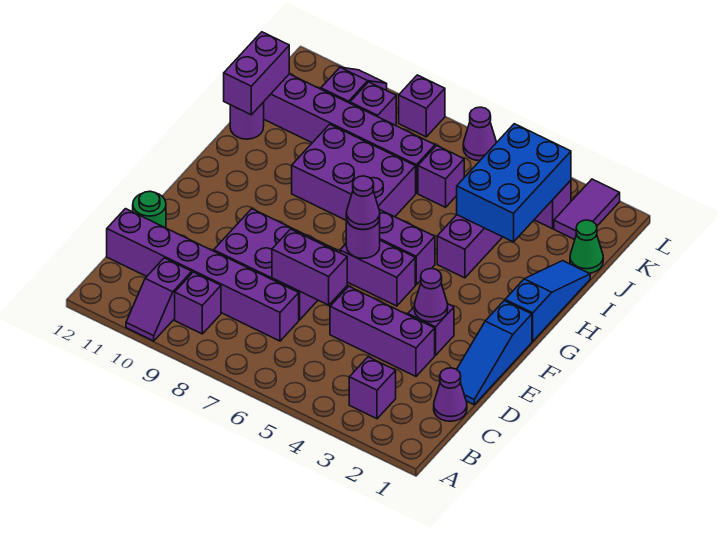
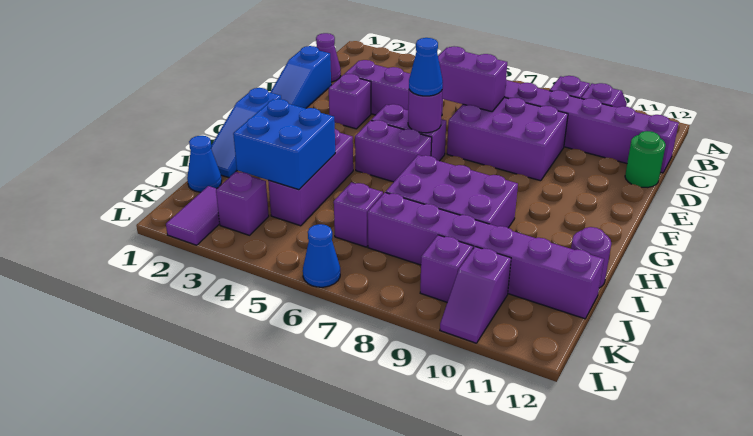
purple brick B3 level 1 -> none
blue slope D1:F1 level 1 top F -> blue slope D1:F1 level 1 top D
purple cone E3 level 2 -> none
purple cone F6 level 3 -> blue cone F6 level 3
blue brick I3:K4 level 2 -> blue brick I3:J4 level 2
purple brick I12:J12 level 2 -> none
green cone J1 level 1 -> blue cone J1 level 1
purple cone L6 level 1 -> blue cone L6 level 1
purple brick L8 level 1 -> none

